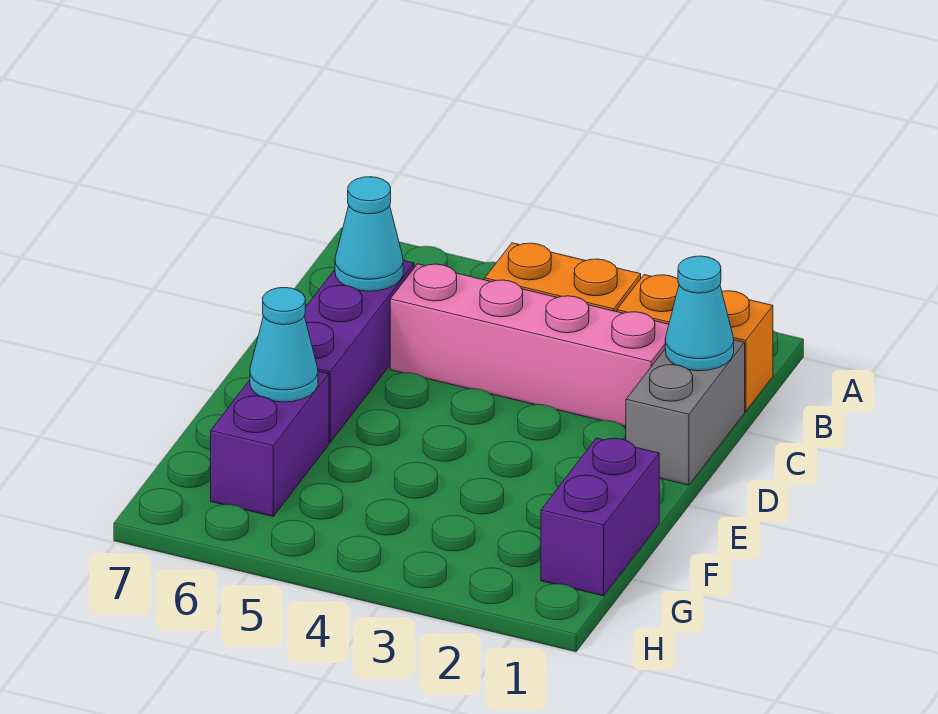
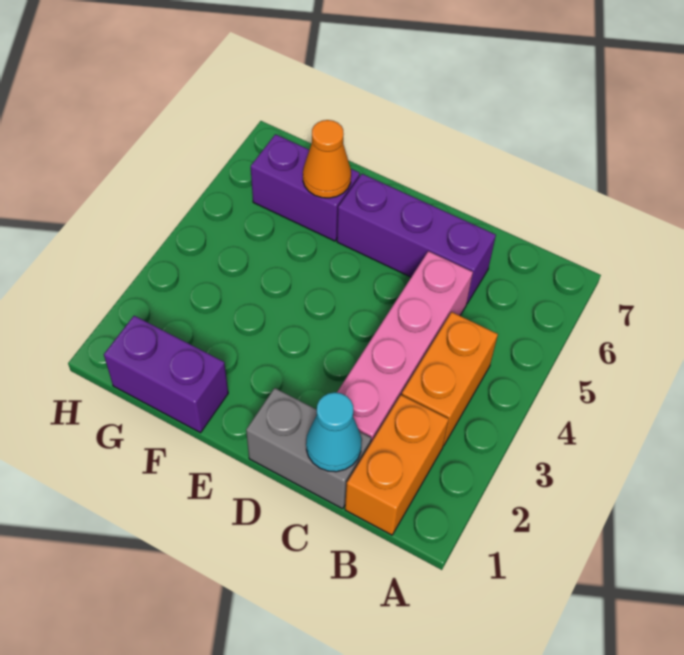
cyan cone C6 level 2 -> none
cyan cone F6 level 2 -> orange cone F6 level 2

